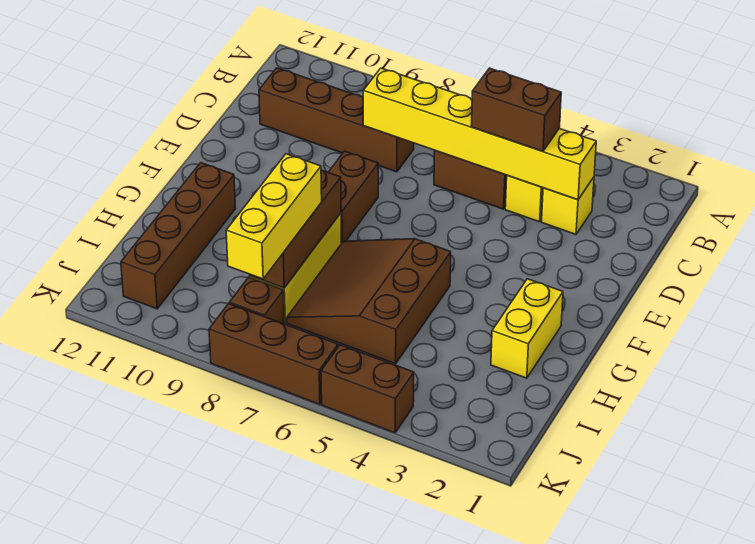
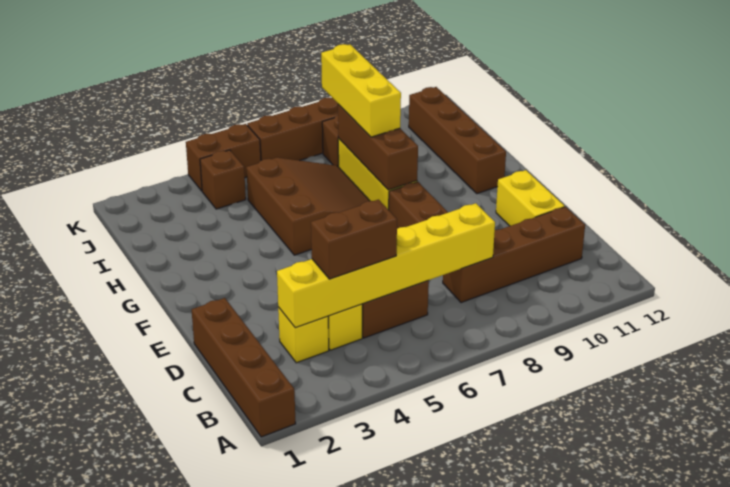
none -> brown brick A1:D1 level 1
yellow brick G2:H2 level 1 -> yellow brick D11:E11 level 1
none -> brown brick J4 level 1

